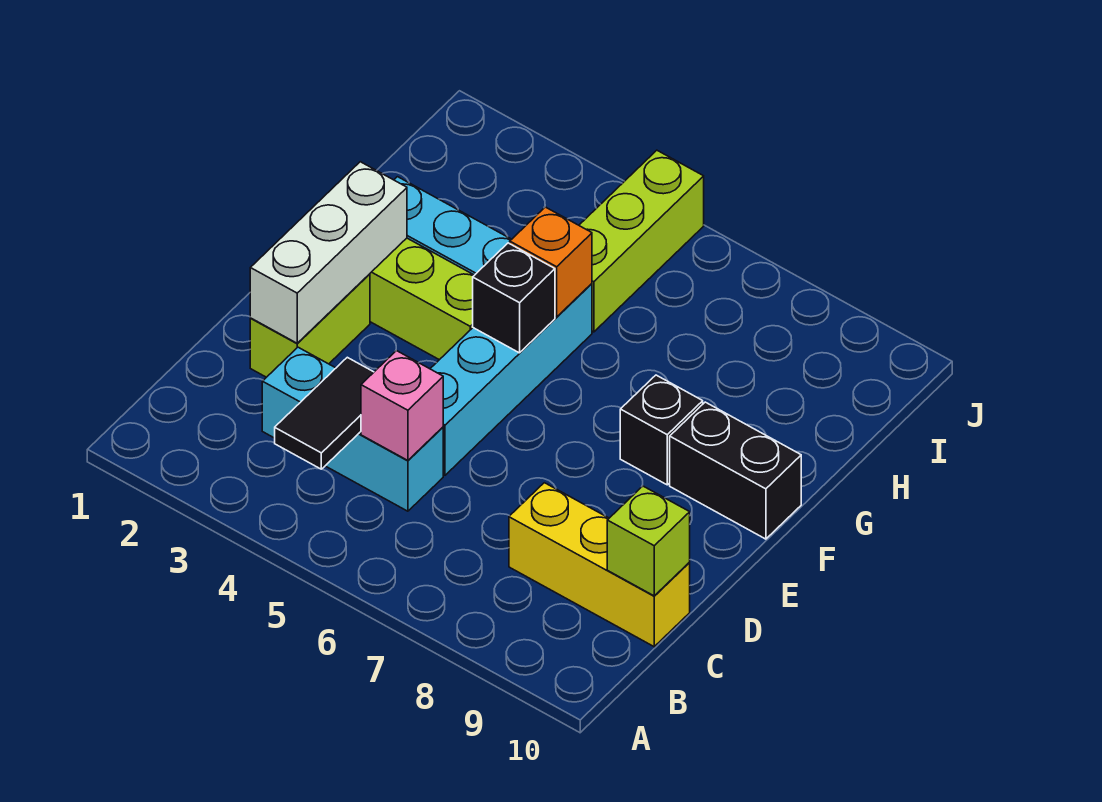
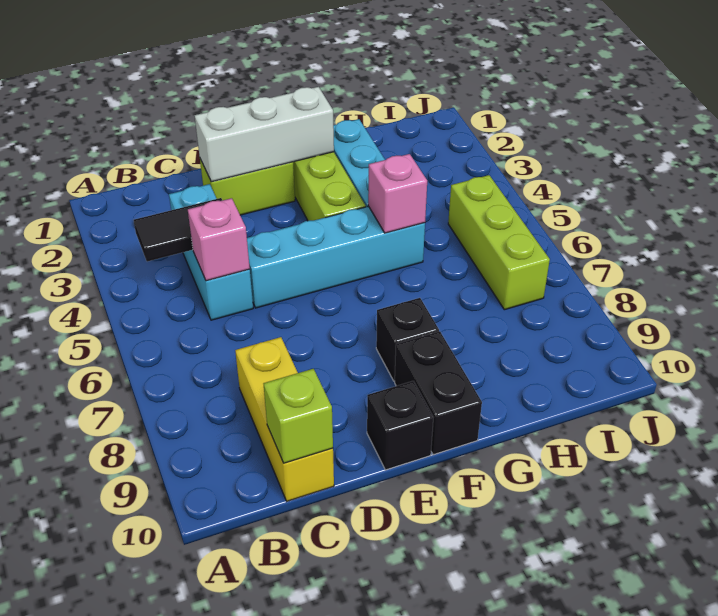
black brick F5 level 2 -> black brick E10 level 1
orange brick G5 level 2 -> pink brick G5 level 2
lime brick H5:J5 level 1 -> lime brick I5:I7 level 1

